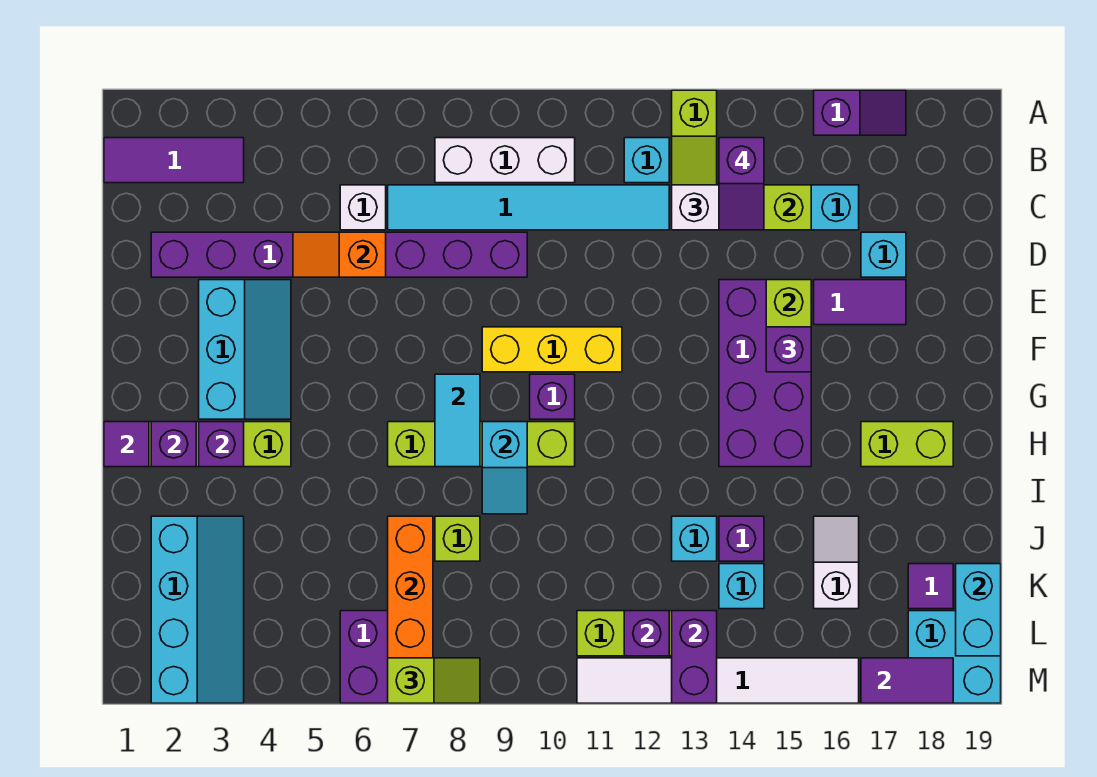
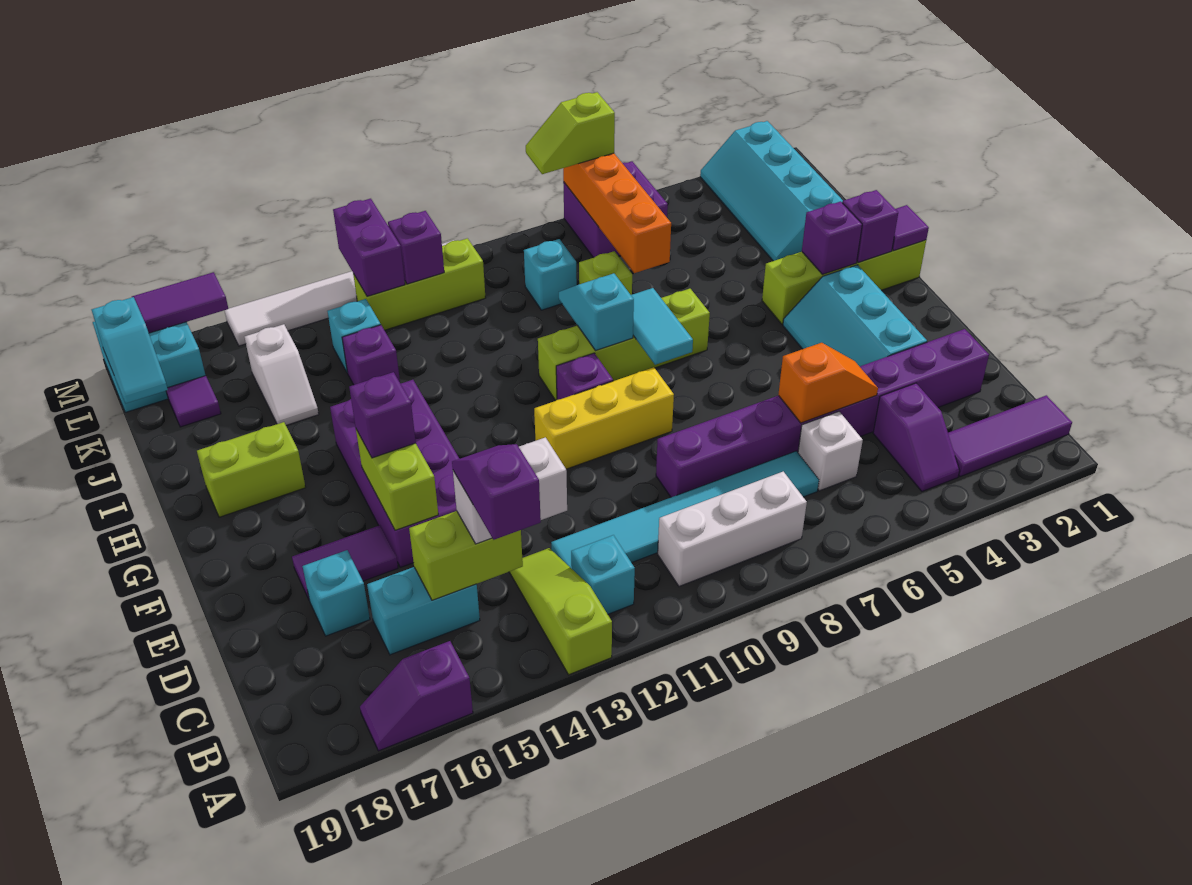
none -> purple slope B4:C4 level 1 top C
cyan brick J13 level 1 -> cyan brick K9 level 1
cyan brick K19:L19 level 2 -> cyan slope K19:L19 level 2 top L

